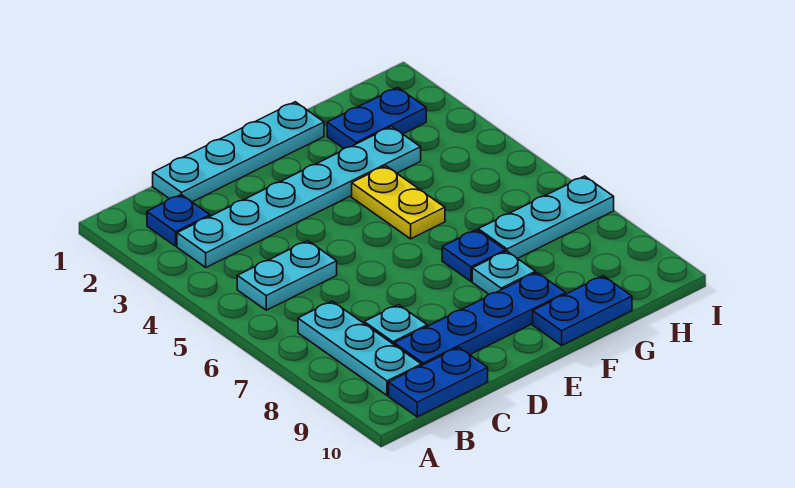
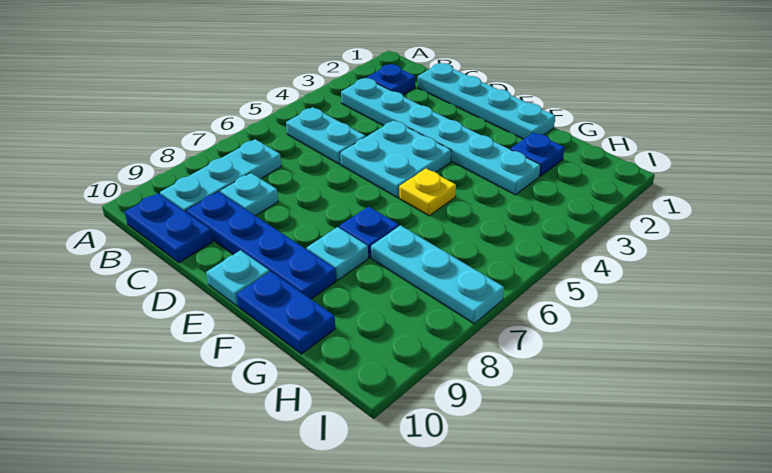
none -> cyan plate D4:E5 level 1
none -> cyan plate E10 level 1
yellow plate F4:F5 level 1 -> yellow plate F5 level 1
blue plate G2:H2 level 1 -> blue plate G2 level 1

